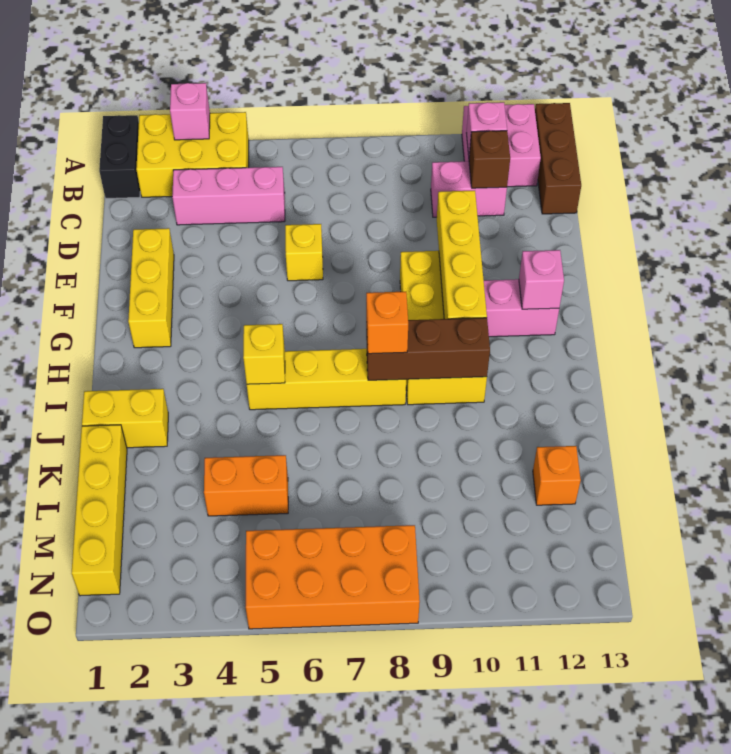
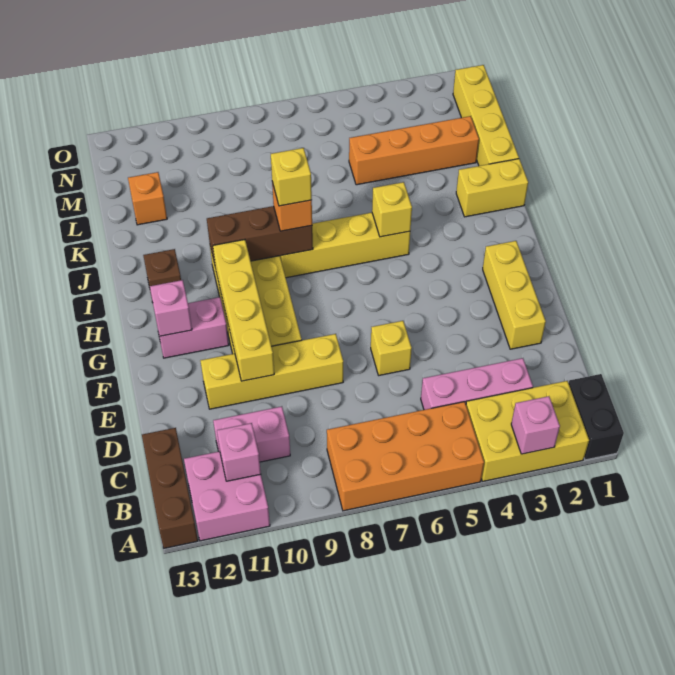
brown brick C11 level 2 -> brown brick I12 level 1
none -> yellow brick E8:E11 level 1
none -> yellow brick I8 level 4
orange brick L4:L5 level 1 -> orange brick L2:L5 level 1
orange brick N5:O8 level 1 -> orange brick A5:B8 level 1

